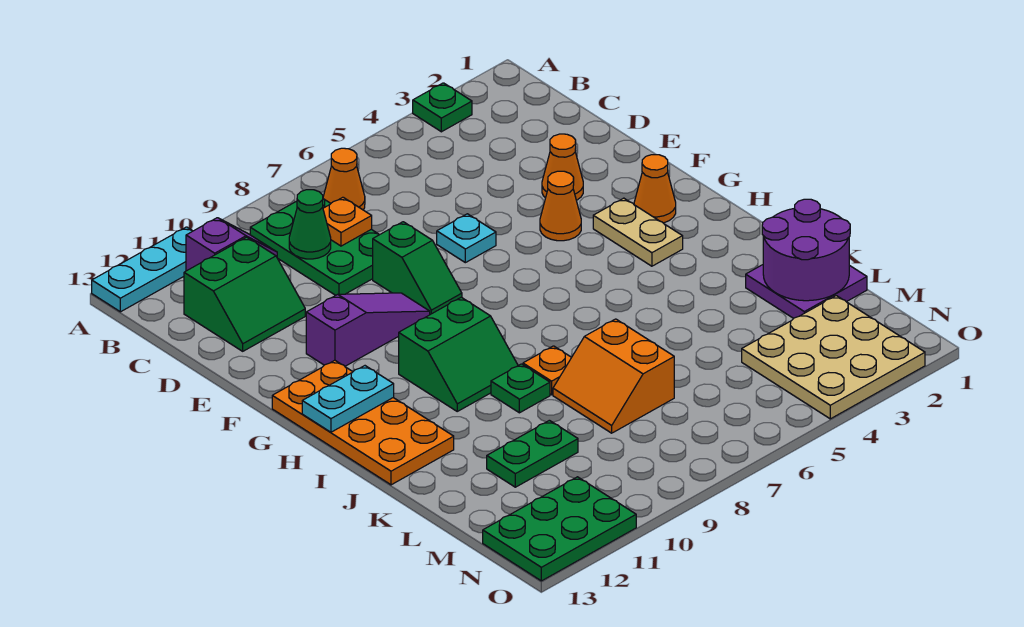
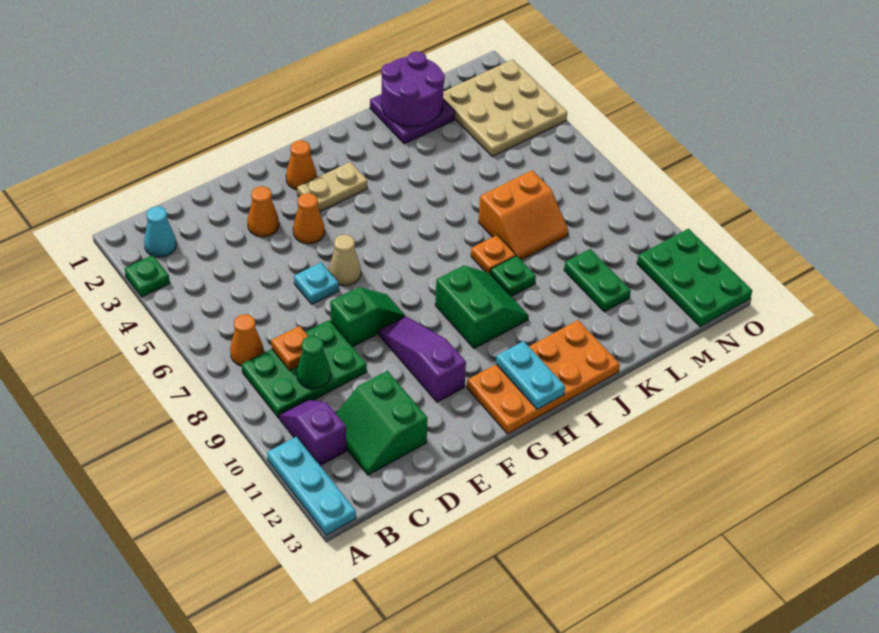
none -> cyan cone B2 level 1
green slope C11:D12 level 1 top C -> green slope C11:D12 level 1 top D
none -> tan cone F6 level 1

